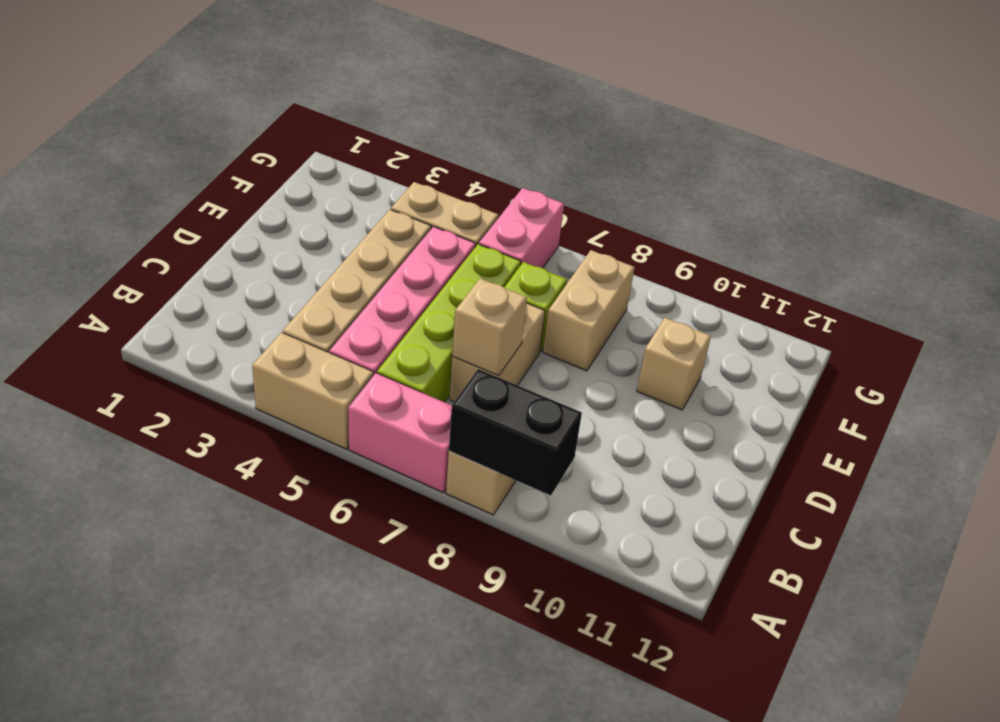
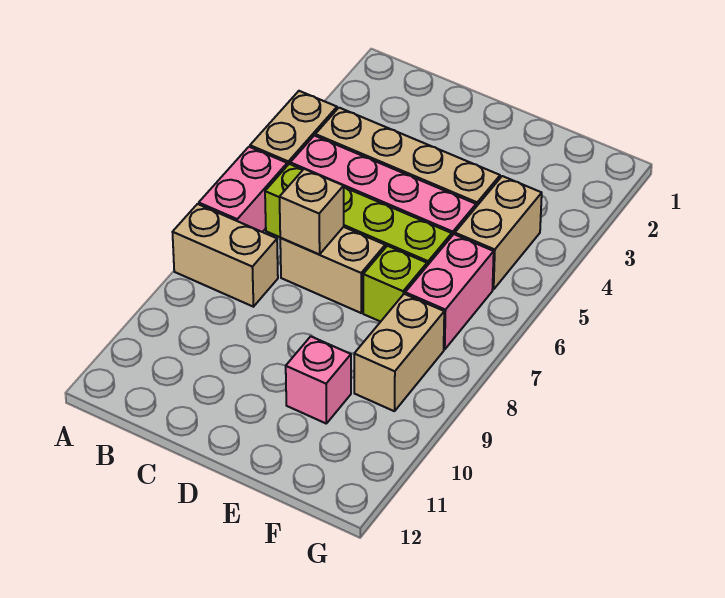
black brick A8:A9 level 2 -> none
tan brick E8:F8 level 1 -> tan brick F8:F9 level 1
tan brick E10 level 1 -> pink brick E10 level 1
pink brick F6:G6 level 1 -> pink brick F6:F7 level 1

